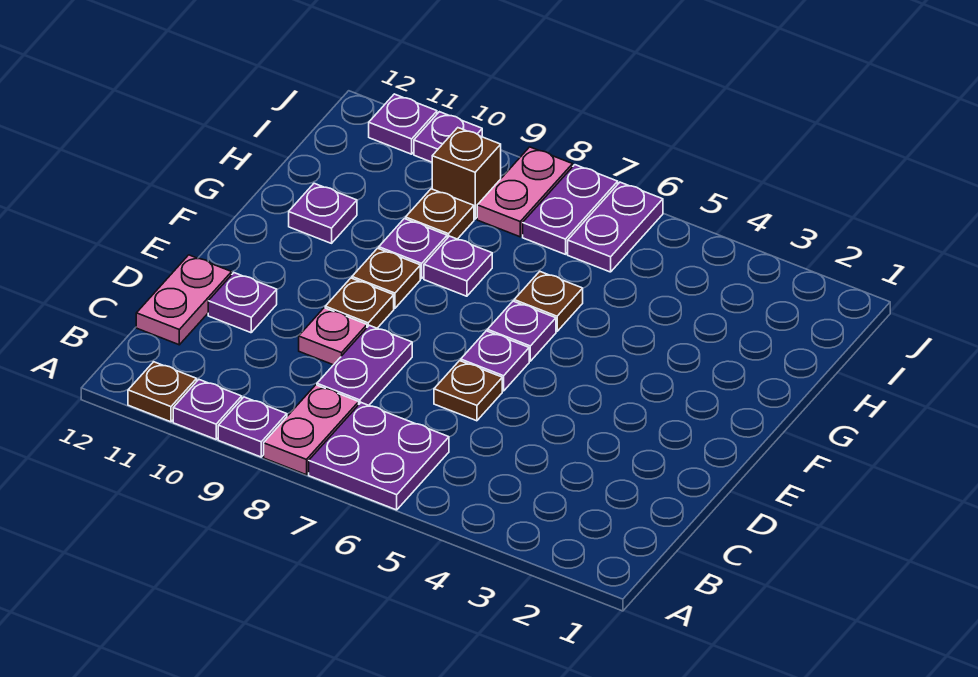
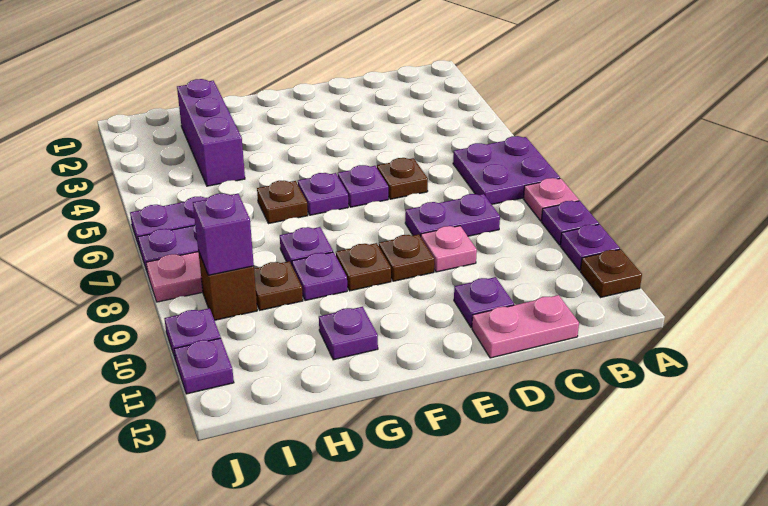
pink plate A8:B8 level 1 -> pink plate A8 level 1
none -> purple brick H2:H4 level 1
none -> purple brick I9 level 2

